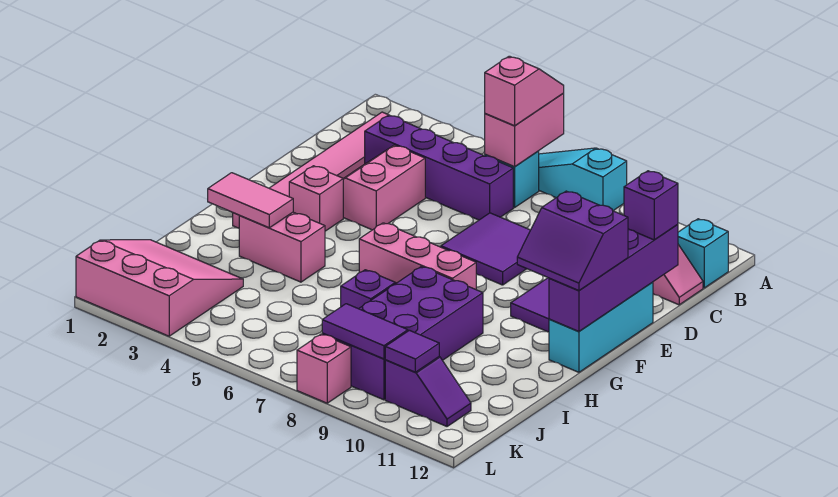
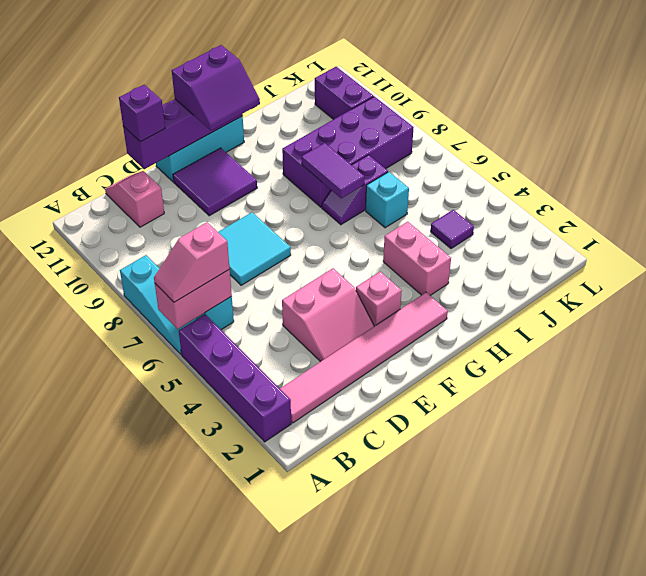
cyan brick B12 level 1 -> cyan brick I6 level 1
purple brick C3:C6 level 1 -> purple brick A2:A5 level 1
purple tile D7:E8 level 1 -> cyan tile D7:E8 level 1
purple slope F11:G12 level 3 top F -> purple slope F11:G12 level 3 top 12
pink brick G6:G8 level 1 -> none
pink tile H2:H3 level 2 -> none
pink slope J1:L3 level 1 top L -> none
purple tile K8:K9 level 2 -> purple tile H7:H8 level 2
purple slope K10:K11 level 1 top 10 -> purple brick K10:K11 level 1
purple tile K10 level 2 -> purple tile J4 level 1
pink brick L8 level 1 -> none

